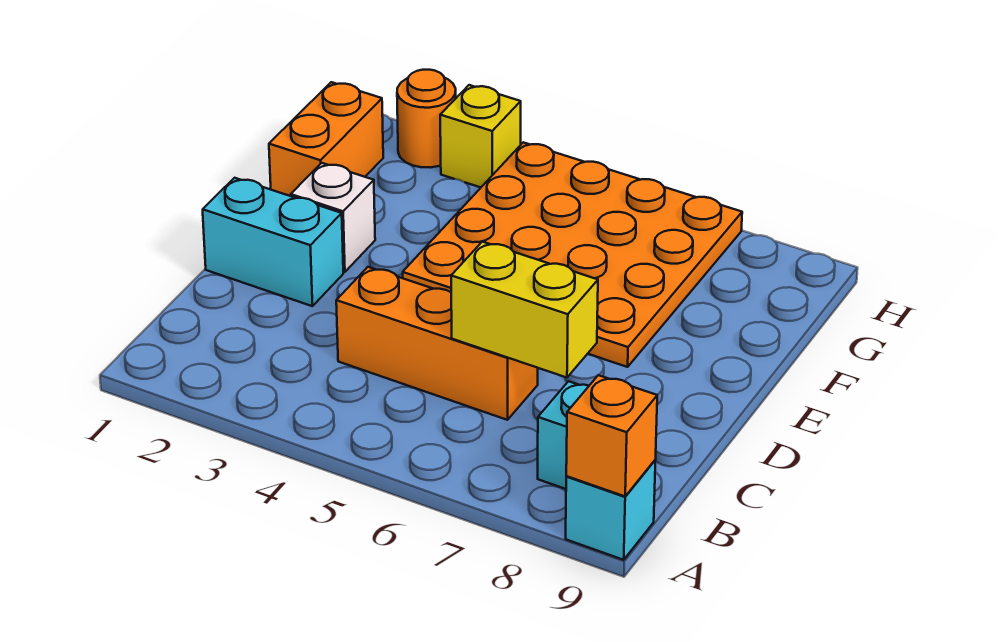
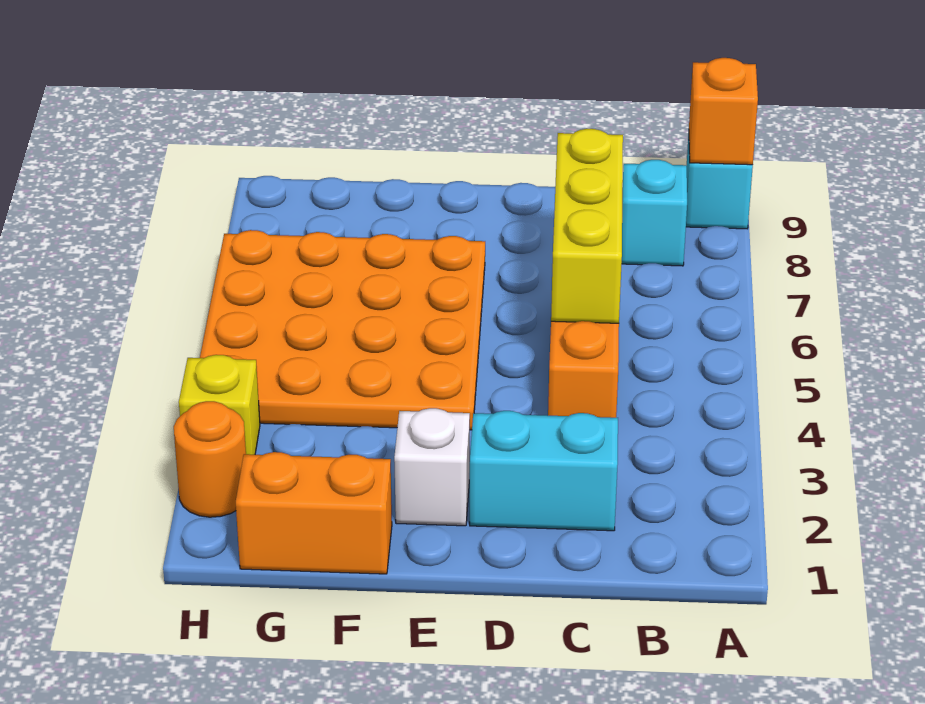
yellow brick C6:C7 level 2 -> yellow brick C5:C7 level 2
cyan brick D1:D2 level 1 -> cyan brick C2:D2 level 1

